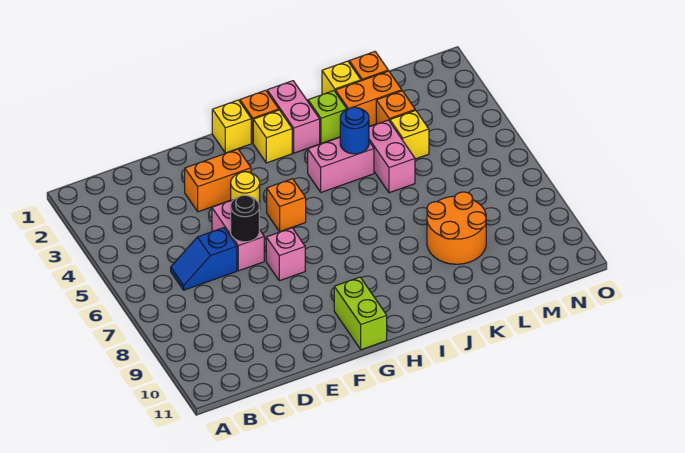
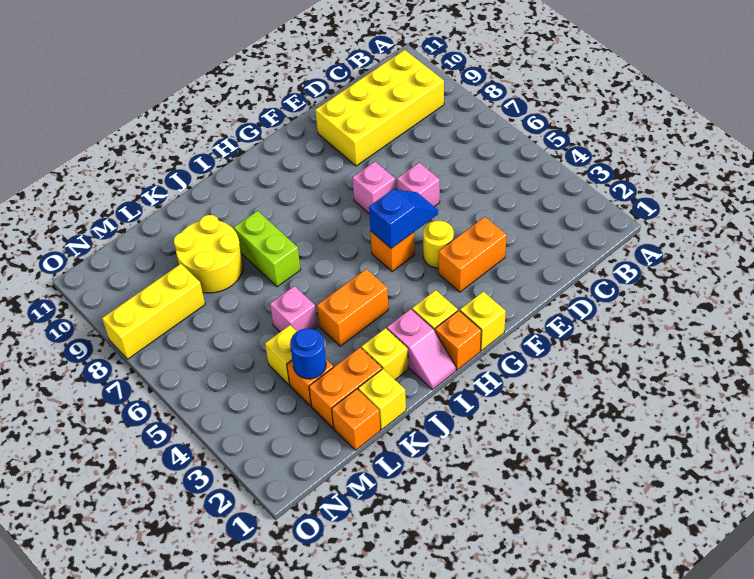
none -> yellow brick B9:E10 level 1
blue slope C6:D6 level 1 top D -> blue slope F5:G5 level 2 top G
pink brick E5:E6 level 1 -> pink brick E6 level 1
black round brick E6 level 2 -> none
lime brick G10:G11 level 1 -> lime brick J7:J8 level 1
pink brick I1:I2 level 1 -> pink slope I1:I2 level 1 top 2
pink brick I4:J4 level 1 -> orange brick I4:J4 level 1
lime brick J2 level 1 -> yellow brick J2 level 1
blue round brick J4 level 2 -> blue round brick L3 level 2
pink brick K4:K5 level 1 -> pink brick K5 level 1
orange round brick K8:L9 level 1 -> yellow round brick K8:L9 level 1
none -> yellow brick M8:O8 level 1

